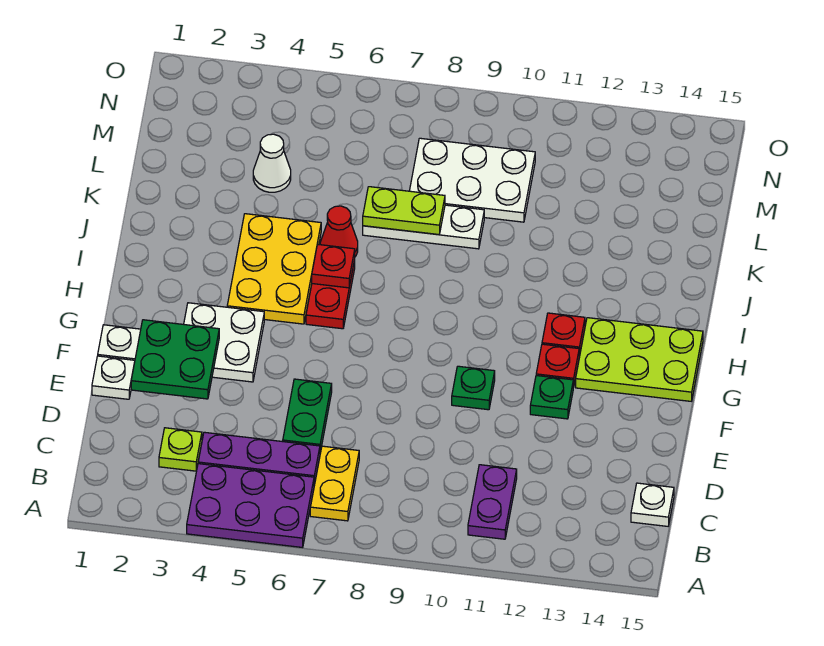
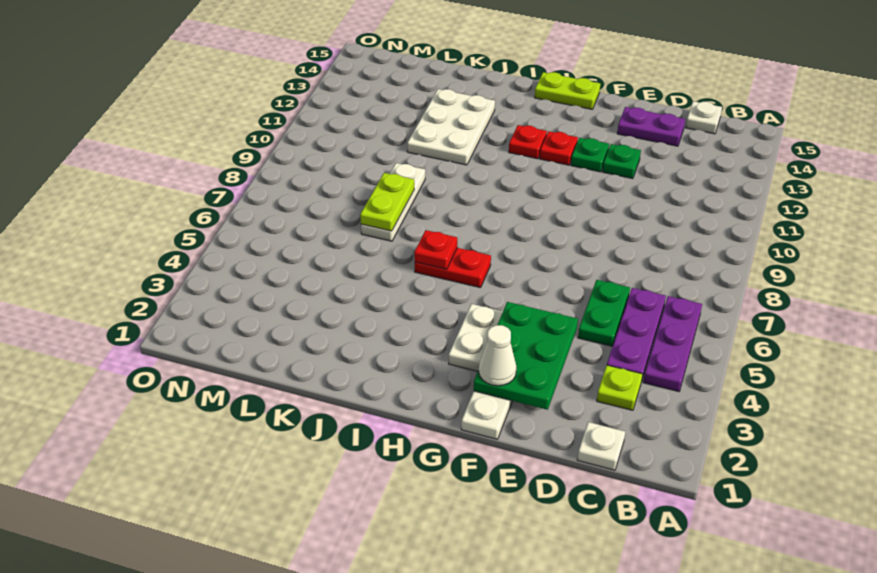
purple plate A4:B6 level 1 -> purple plate B4:B6 level 1
yellow plate B7:C7 level 1 -> none
purple plate B11:C11 level 1 -> purple plate D14:E14 level 1
green plate D6:E6 level 1 -> green plate D5:D6 level 1
white plate E1 level 1 -> white plate C1 level 1
green plate E2:F3 level 2 -> green plate E2:F4 level 2
green plate F10 level 1 -> green plate E12 level 1
lime plate G13:H15 level 1 -> lime plate G15:H15 level 1
yellow plate H4:J5 level 1 -> none
red cone J6 level 1 -> none
white cone L4 level 1 -> white cone F2 level 3
white plate L8:M10 level 1 -> white plate J11:K13 level 1

